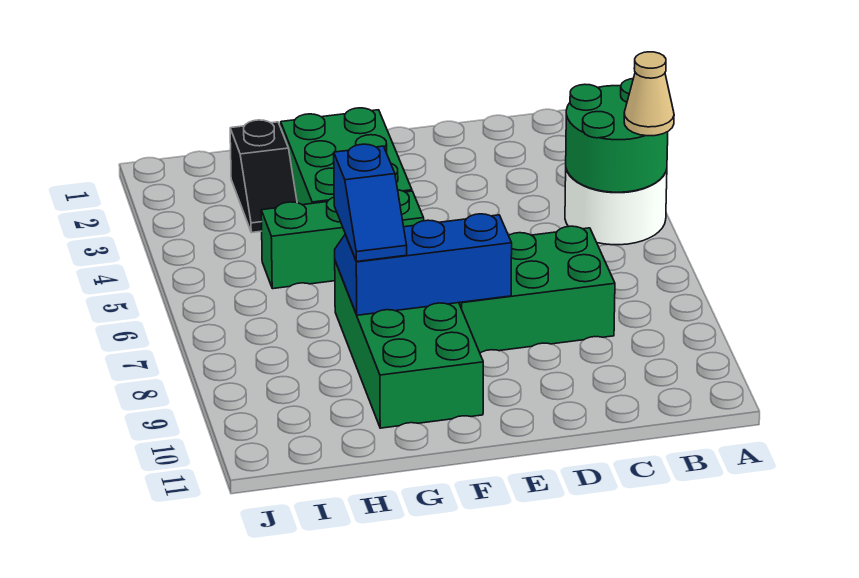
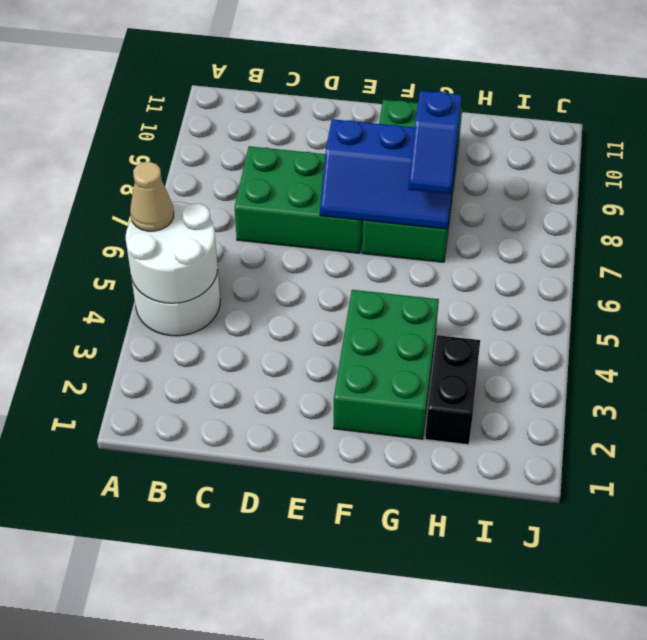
green round brick A4:B5 level 2 -> white round brick A4:B5 level 2
green brick F5:H5 level 1 -> none
blue slope G7:G8 level 3 top 7 -> blue slope G7:G8 level 3 top 8
black slope H2:H3 level 1 top 2 -> black brick H2:H3 level 1

